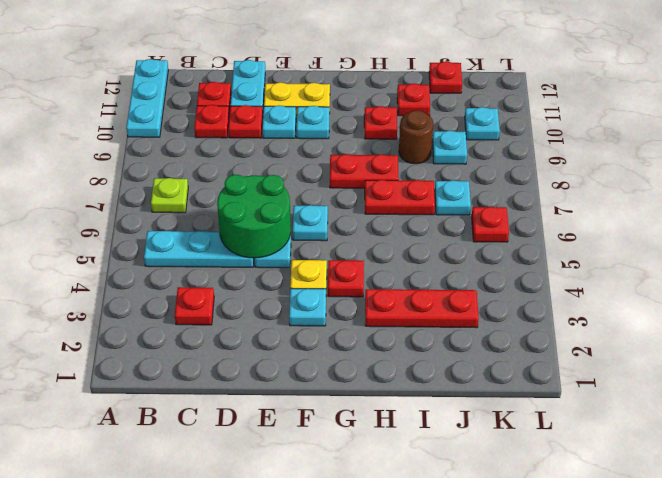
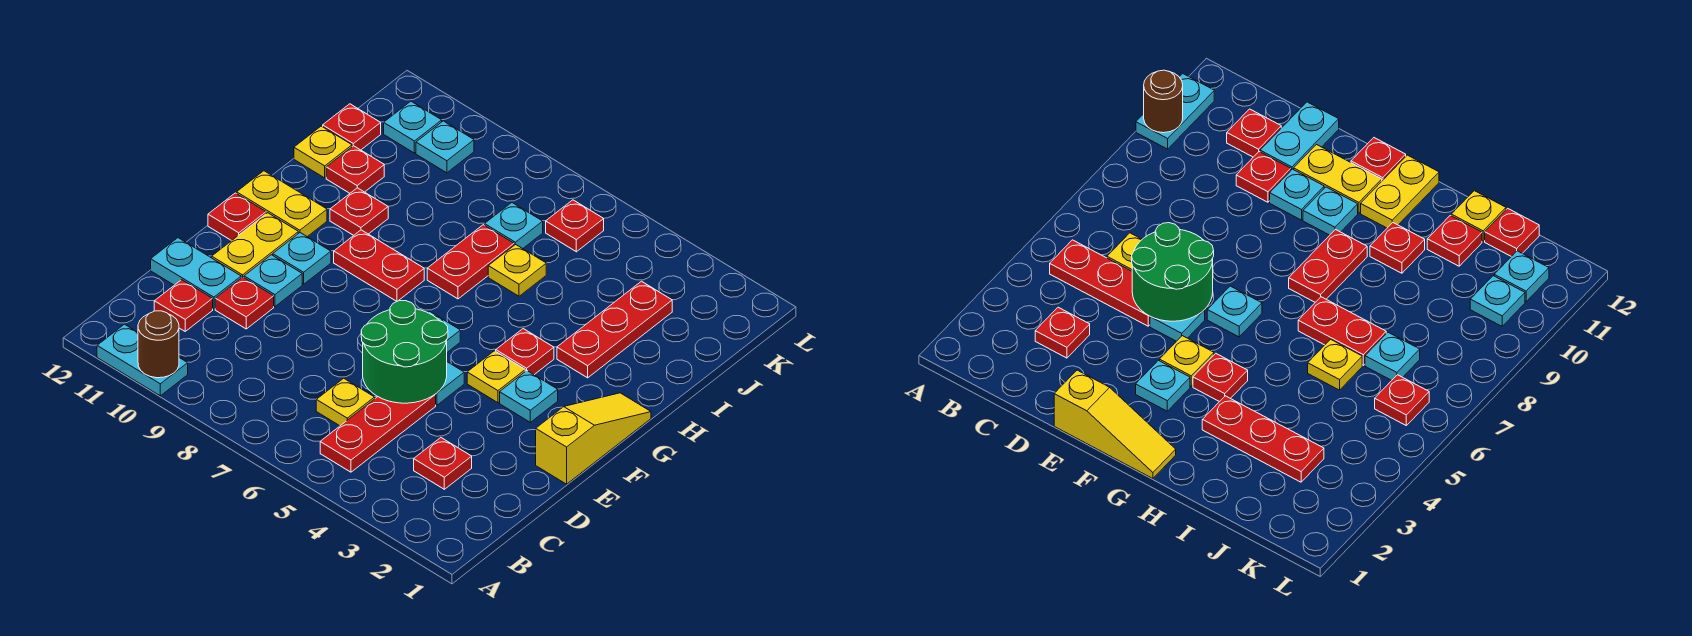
cyan plate A10:A12 level 1 -> cyan plate A10:A11 level 1
cyan plate B5:D5 level 1 -> red plate B5:D5 level 1
lime plate B7 level 1 -> none
none -> yellow plate C6 level 1
red plate C10 level 1 -> red plate F12 level 1
none -> yellow slope E1:G1 level 1 top E
red plate G8:H8 level 1 -> red plate G8:G9 level 1
none -> yellow plate G11:G12 level 1
none -> yellow plate I6 level 1
brown round brick I9 level 1 -> brown round brick A10 level 2
none -> yellow plate I12 level 1
cyan plate J9 level 1 -> cyan plate K11 level 1

